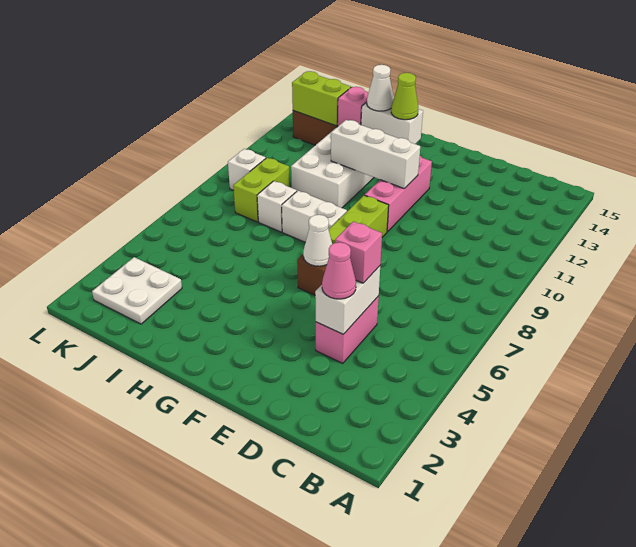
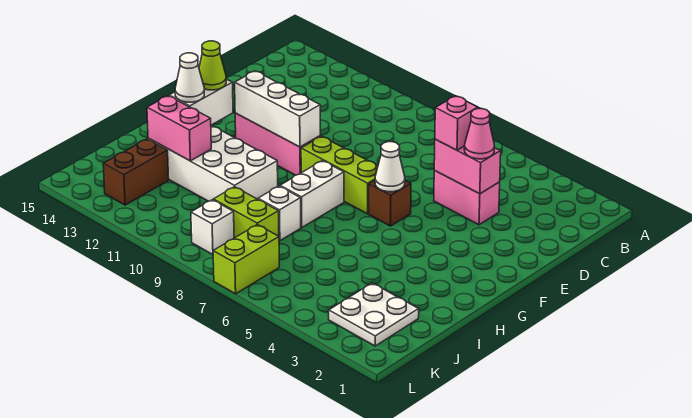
white brick D4:D5 level 2 -> pink brick D4:D5 level 2
white brick F11:H11 level 2 -> white brick F10:F12 level 2
pink brick I13 level 2 -> pink brick I12:I13 level 2
lime brick J13:K13 level 2 -> lime brick K7:L7 level 1

